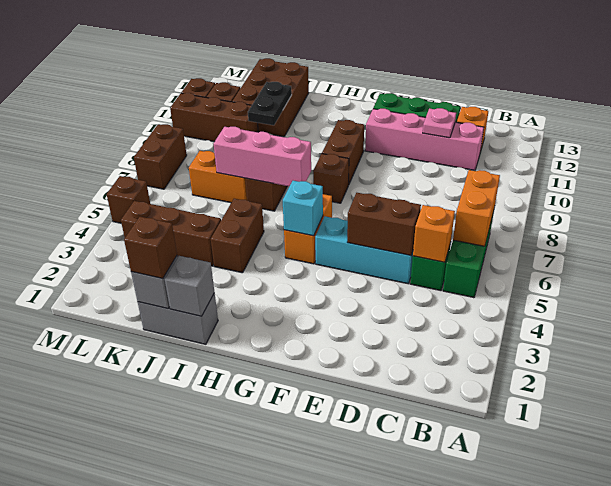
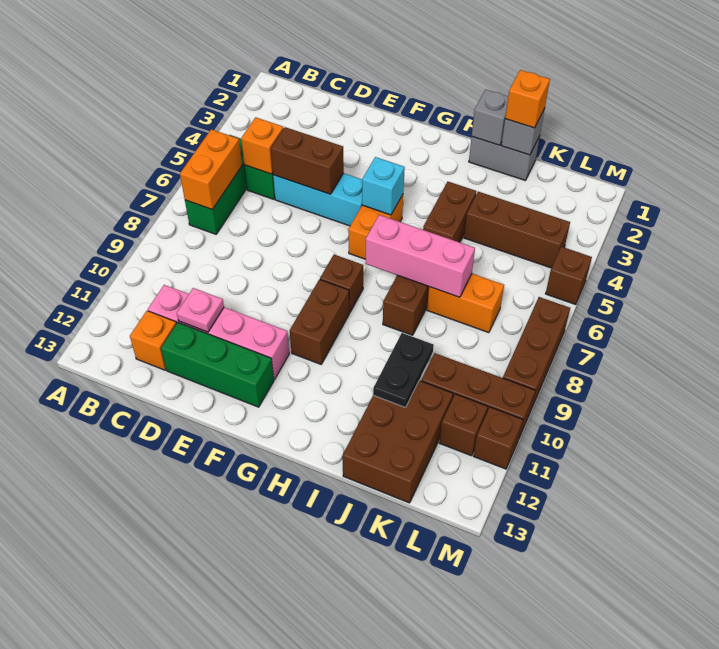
brown brick J1 level 3 -> orange brick J1 level 3
brown brick M7:M8 level 1 -> brown brick M7:M9 level 1

